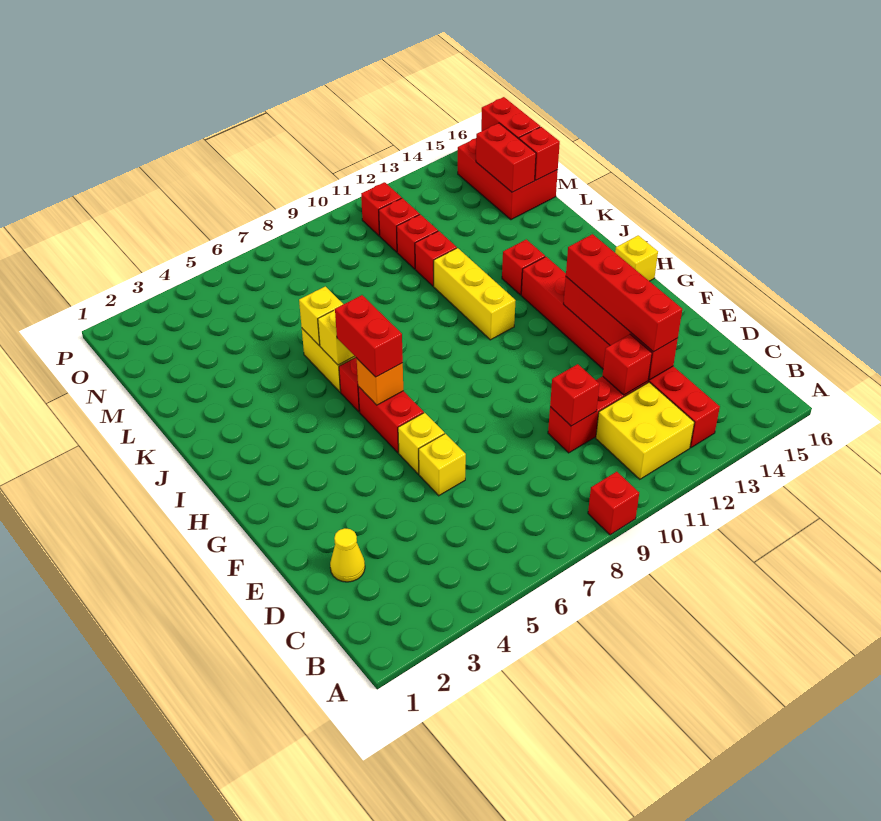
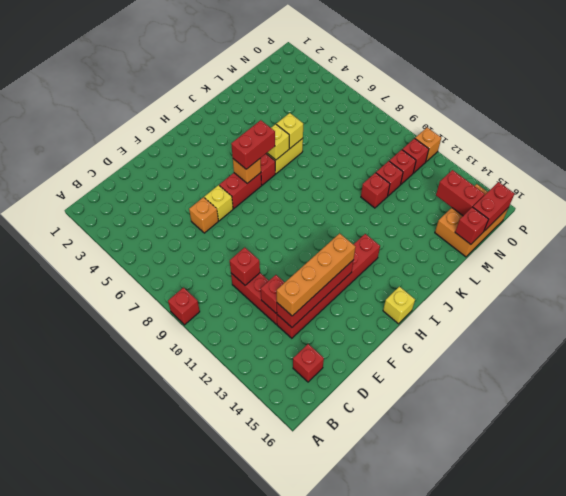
yellow brick B11:C12 level 1 -> none
red brick B13:I13 level 1 -> red brick D13:I13 level 1
yellow cone D2 level 1 -> none
red brick D13:G13 level 3 -> orange brick D13:G13 level 3
yellow brick E6 level 1 -> orange brick E6 level 1
yellow brick I11:K11 level 1 -> none
red brick J13 level 1 -> red brick C15 level 1
red brick M15:O16 level 1 -> orange brick M15:O16 level 1
red brick M15:N15 level 2 -> red brick N14:N15 level 2
none -> orange brick P11 level 1

